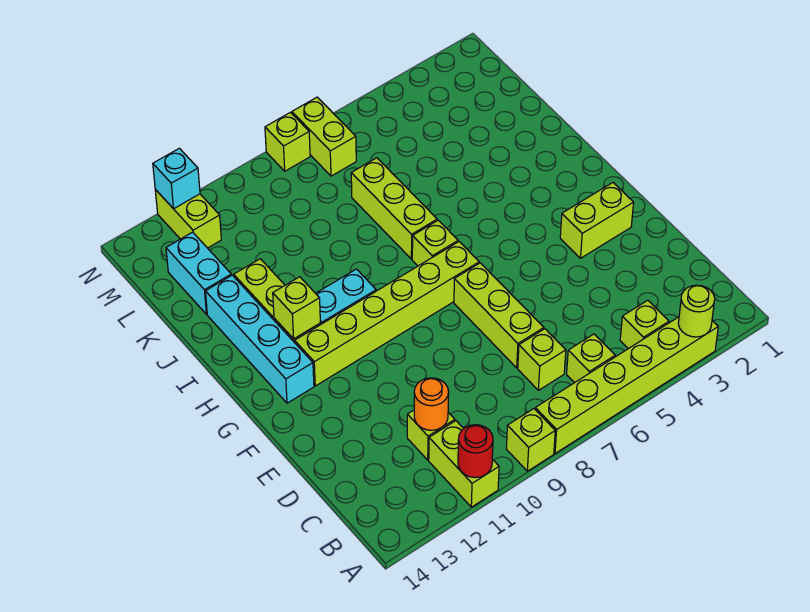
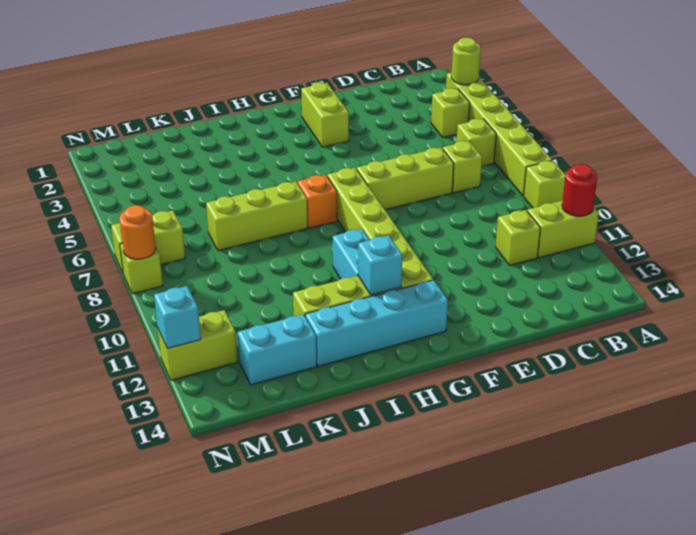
orange round brick C11 level 2 -> orange round brick N8 level 2
lime brick H7 level 1 -> orange brick H7 level 1
lime brick H12 level 2 -> cyan brick H12 level 2

